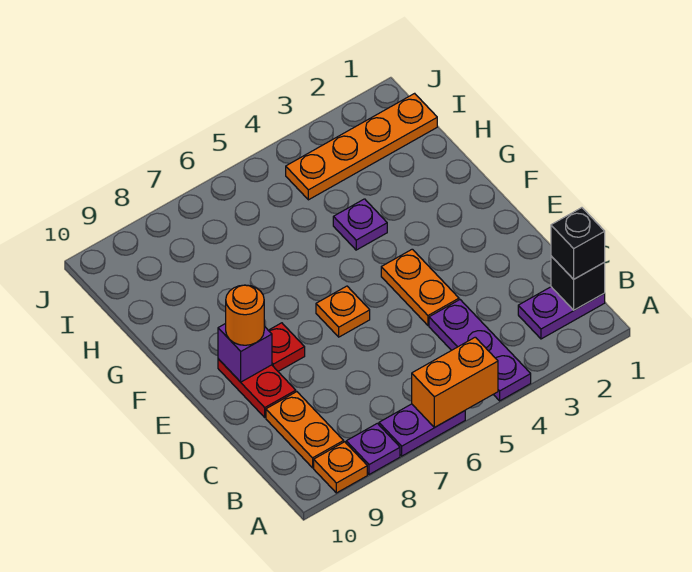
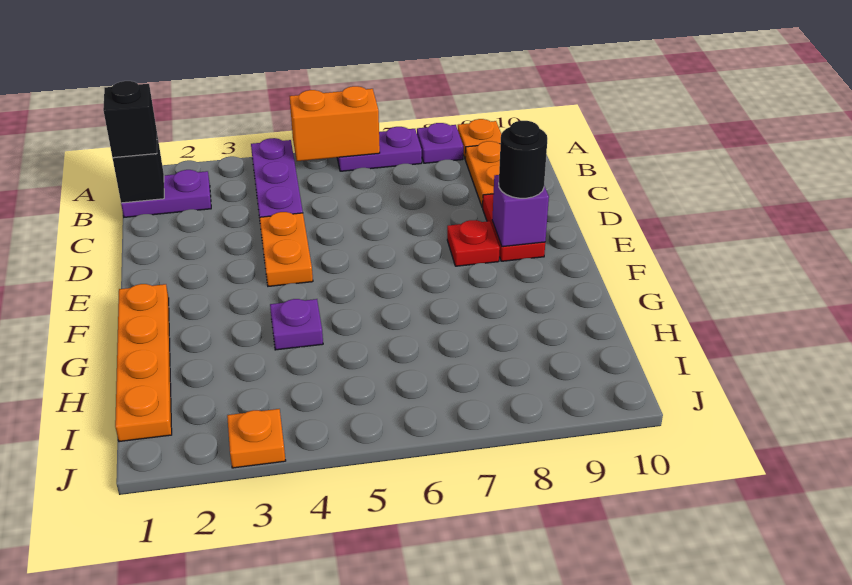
orange plate E6 level 1 -> orange plate J3 level 1
orange round brick E9 level 3 -> black round brick E9 level 3
orange plate I1:I4 level 1 -> orange plate F1:I1 level 1

